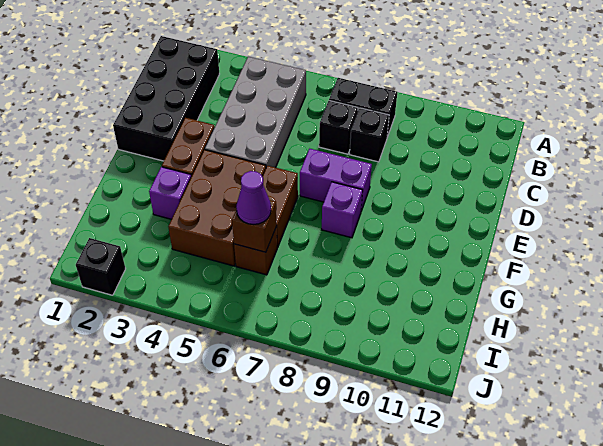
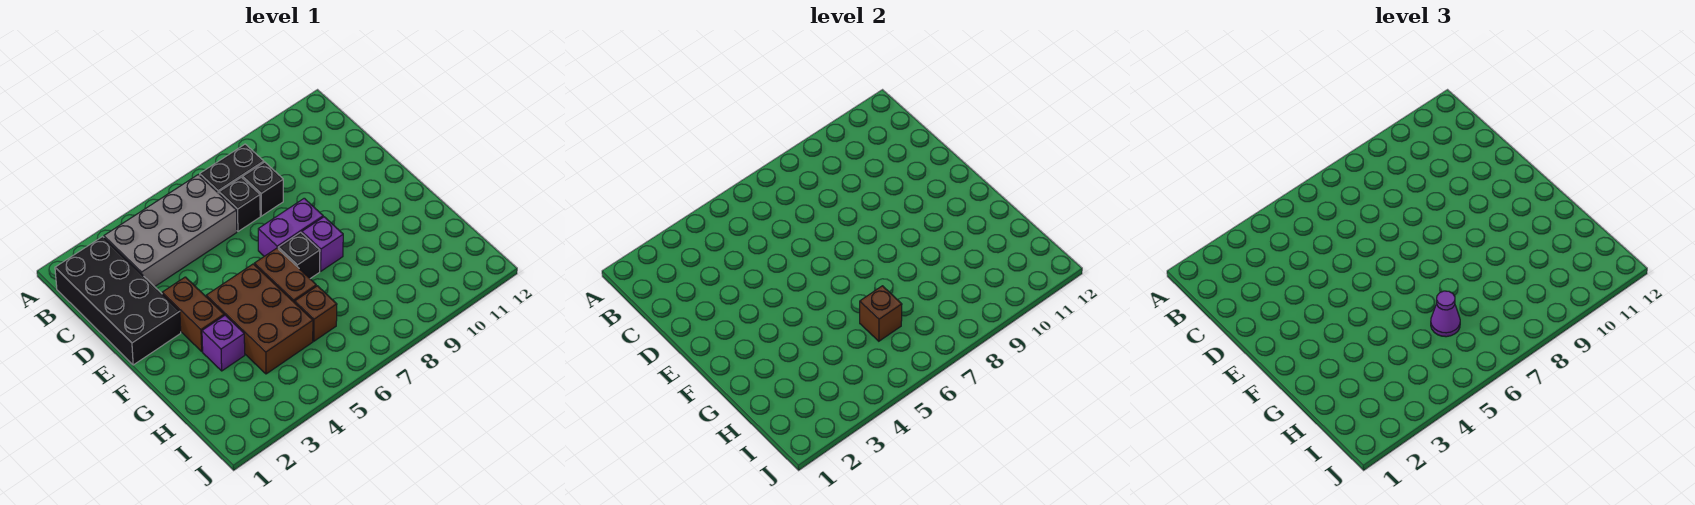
grey brick B4:E5 level 1 -> grey brick B3:C6 level 1
black brick J2 level 1 -> black brick F7 level 1

